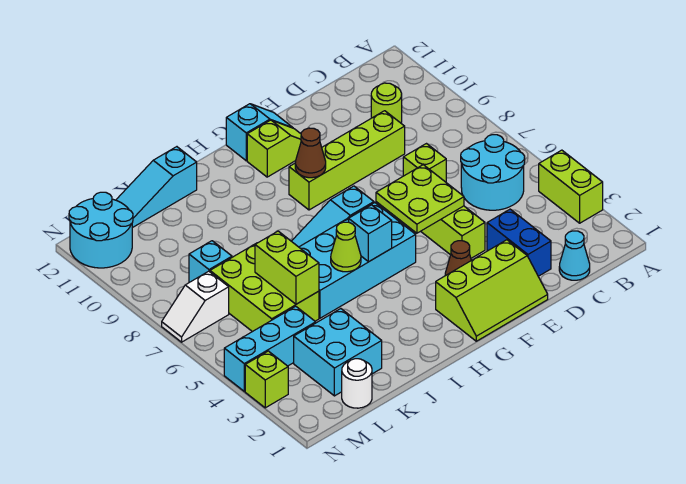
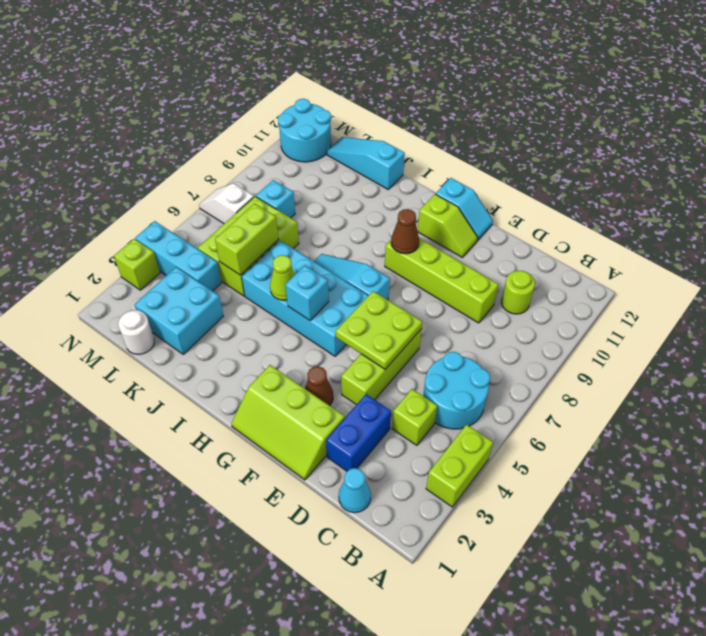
lime brick D7 level 1 -> lime brick C4 level 1

